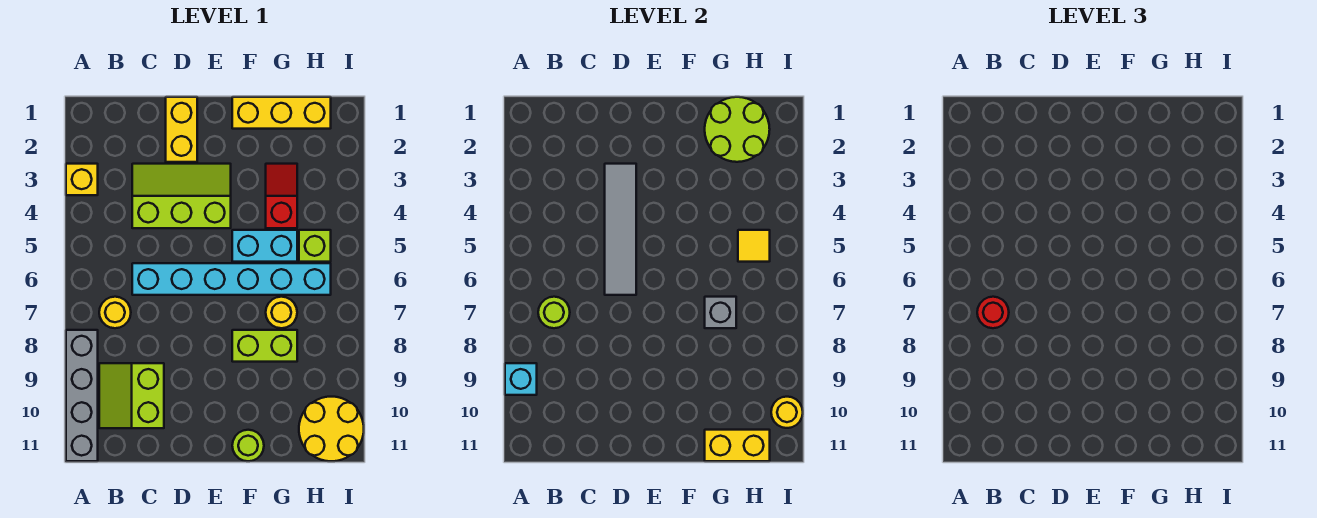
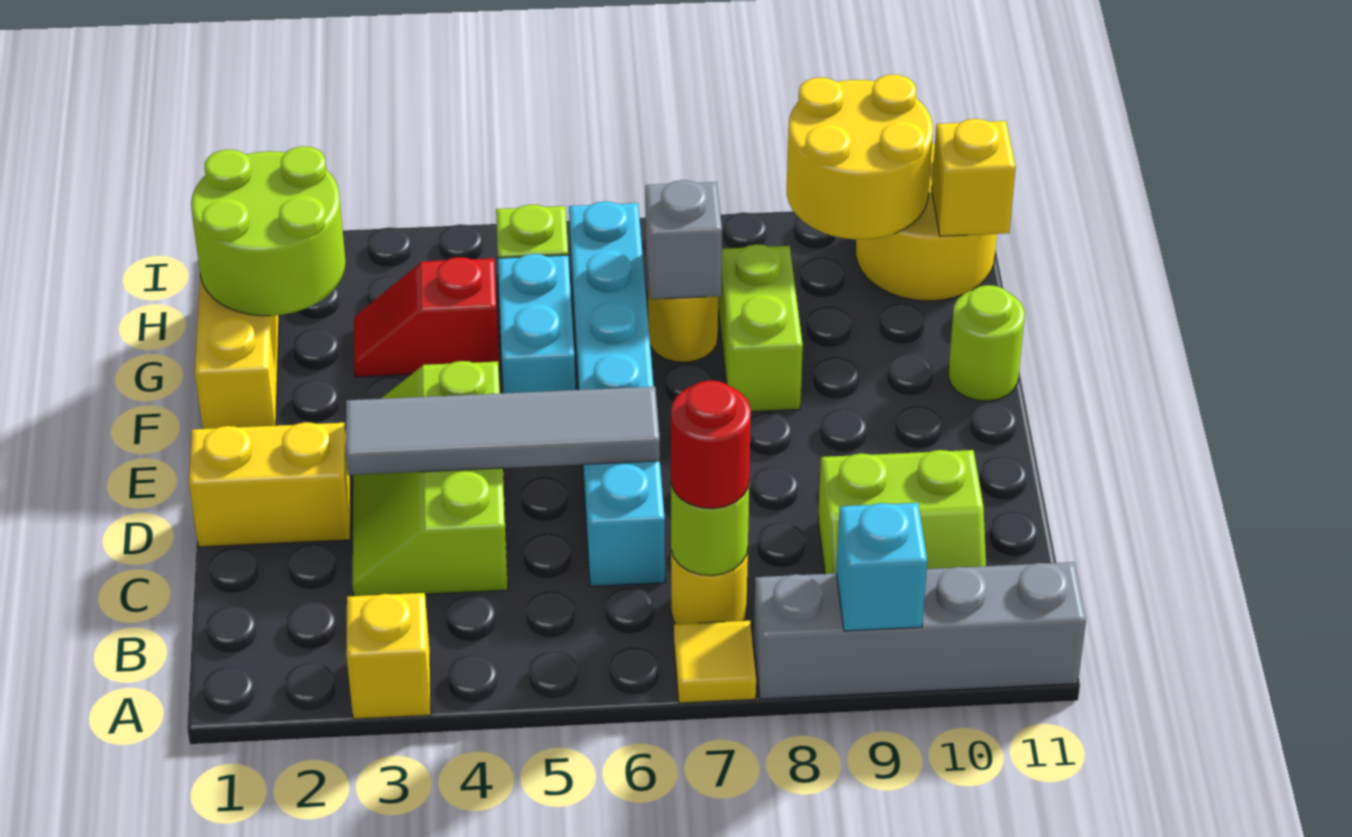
yellow brick G11:H11 level 2 -> yellow brick H11 level 2
yellow tile H5 level 2 -> yellow tile A7 level 1
yellow round brick I10 level 2 -> yellow round brick H9:I10 level 2

